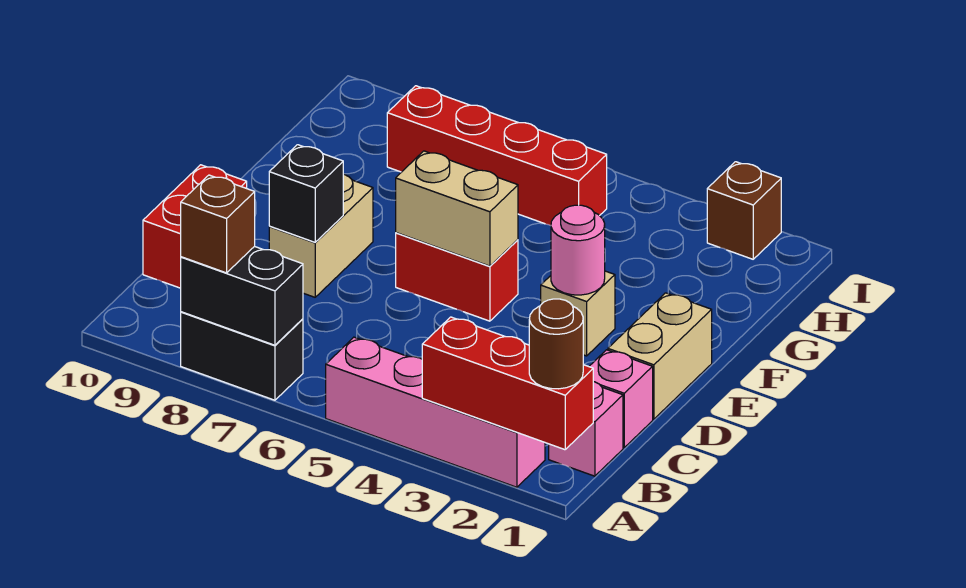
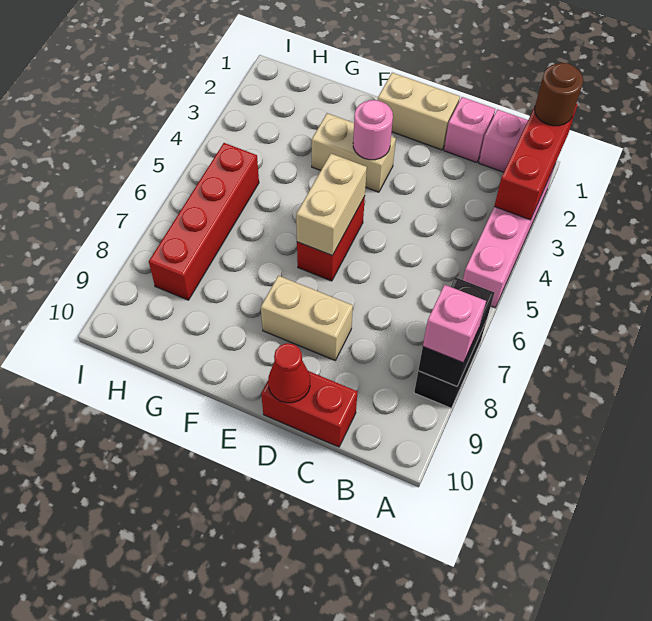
brown brick A8 level 3 -> pink brick A8 level 3
black brick D8 level 2 -> none
none -> red cone D10 level 2
tan brick E3 level 1 -> tan brick E3:F3 level 1
brown brick I2 level 1 -> none

